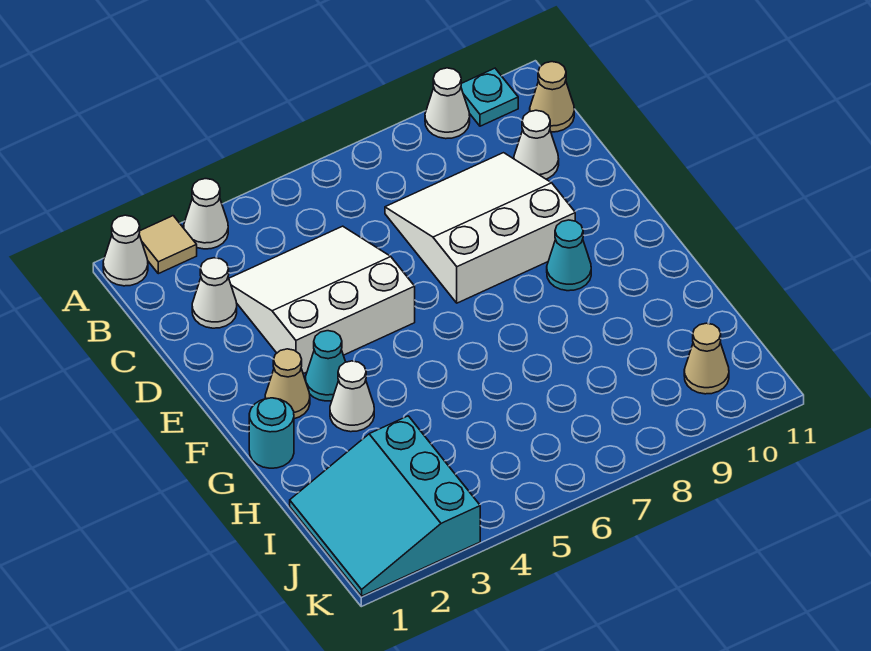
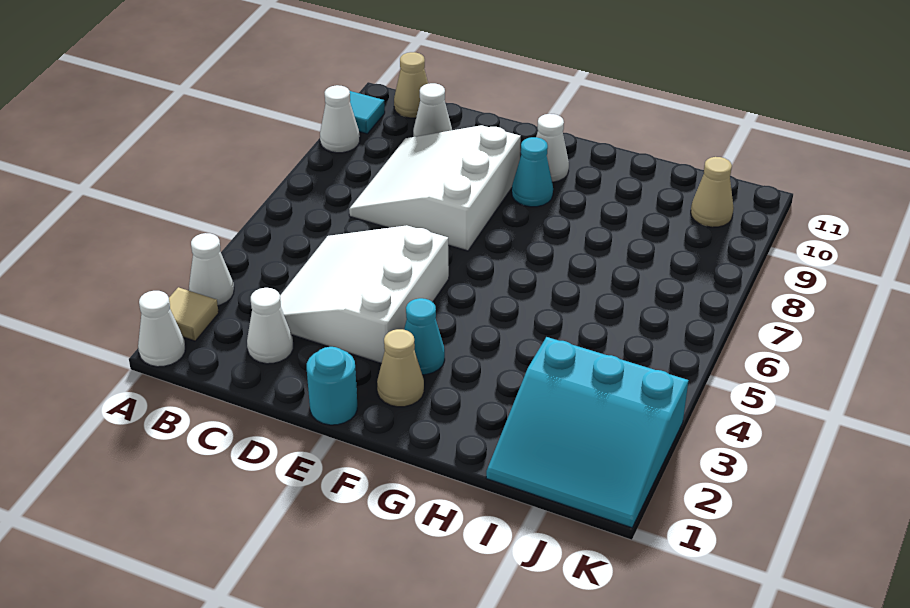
cyan plate A10 level 1 -> cyan tile A10 level 1
cyan round brick G1 level 1 -> cyan round brick E1 level 1
white cone G3 level 1 -> white cone F10 level 1

